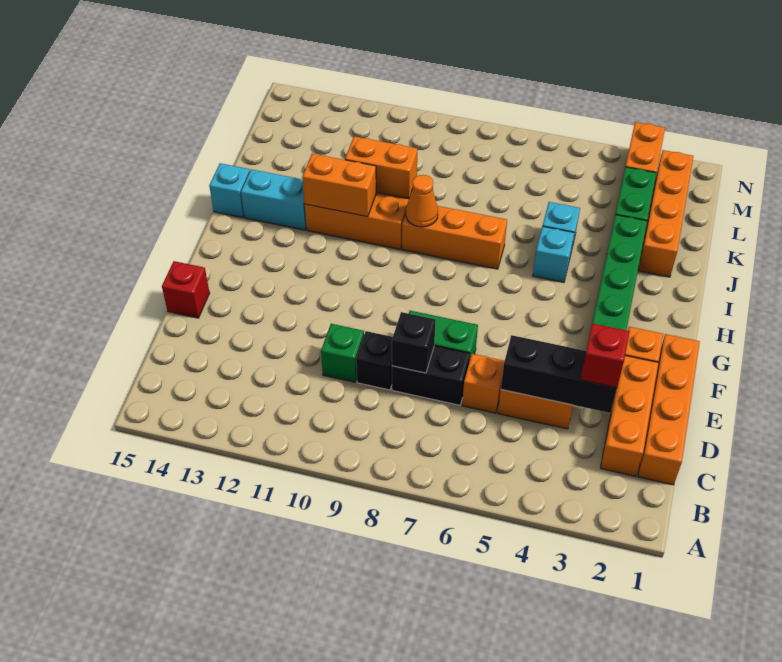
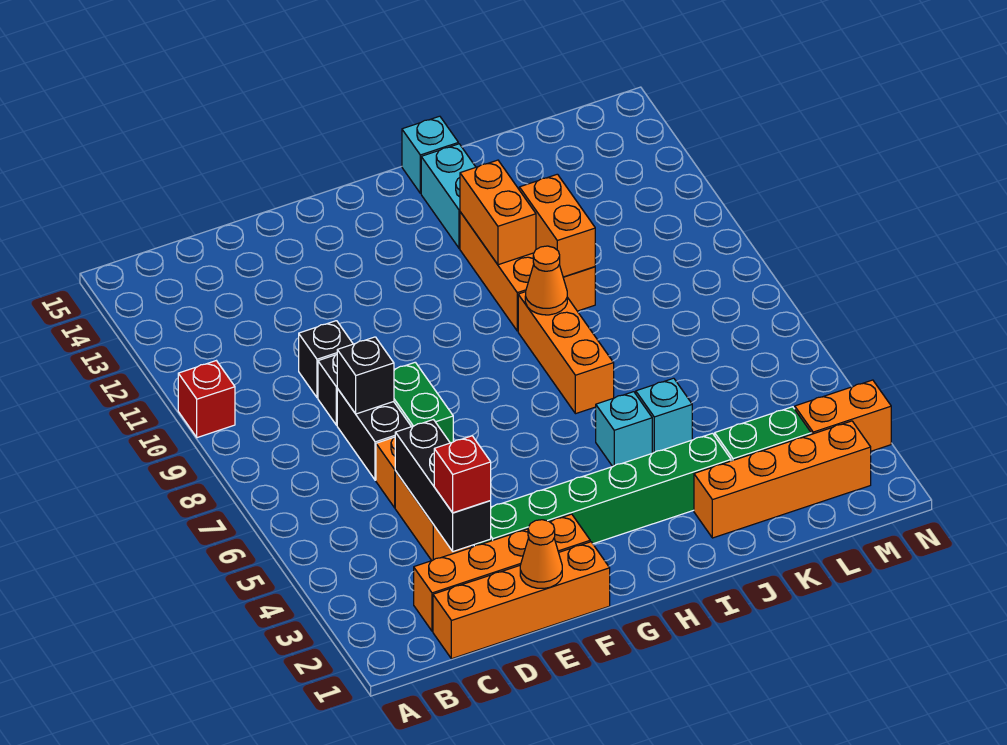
green brick D10 level 1 -> black brick D10 level 1
none -> orange cone E1 level 2
red brick E15 level 1 -> red brick A10 level 1

